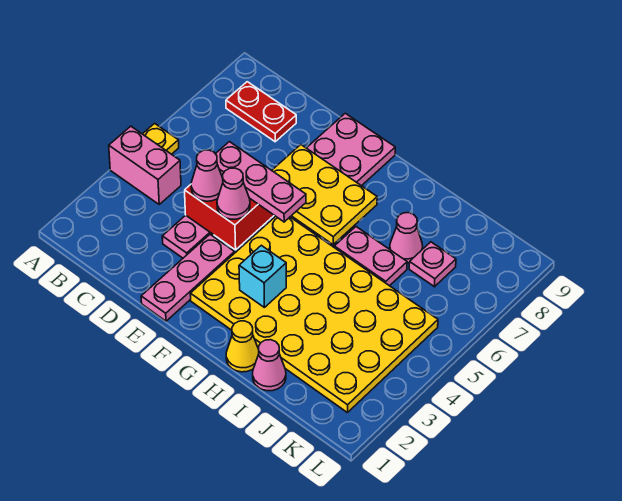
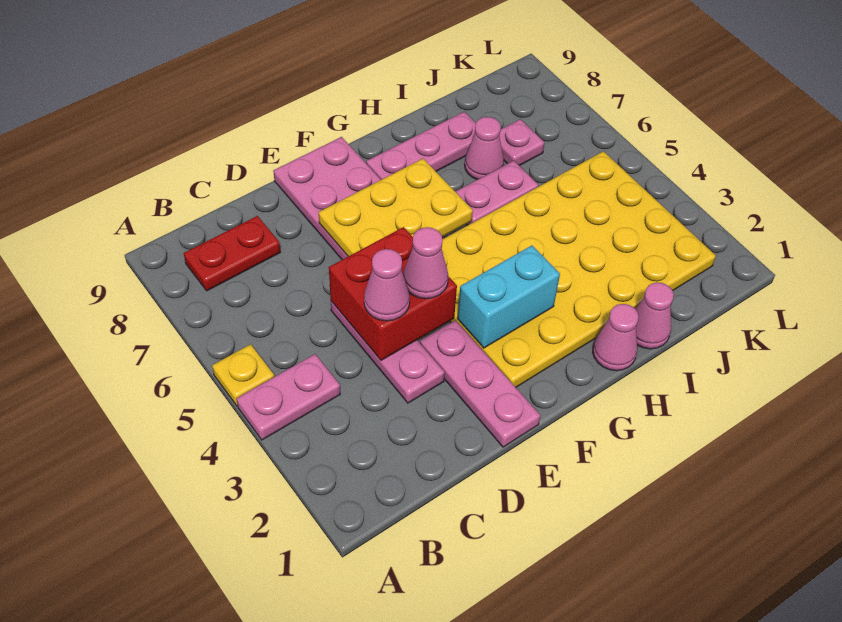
pink brick A4:B4 level 1 -> pink plate A4:B4 level 1
pink plate D5:F5 level 3 -> pink plate G8:I8 level 1
cyan brick G3 level 2 -> cyan brick F3:G3 level 2
yellow cone H1 level 1 -> pink cone H1 level 1

